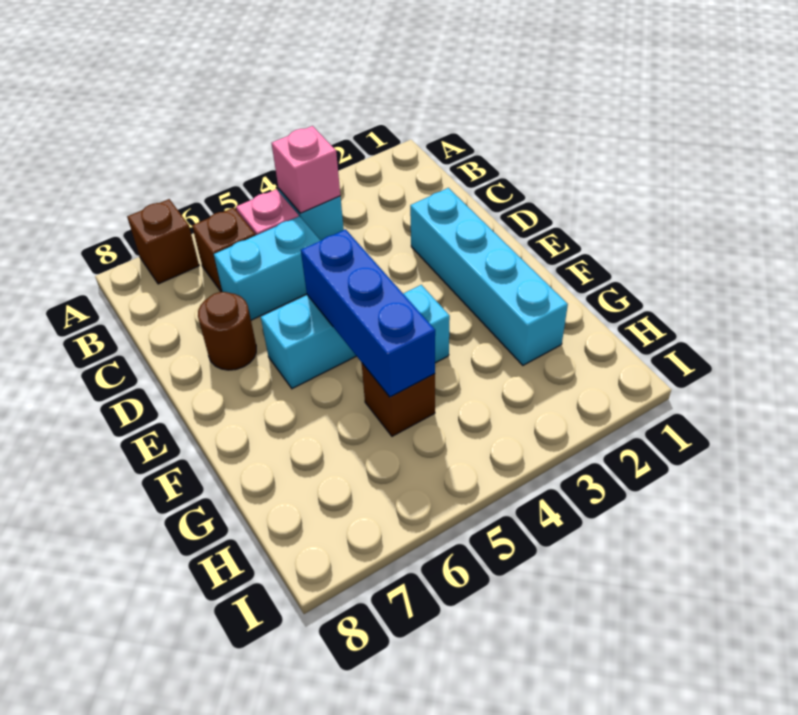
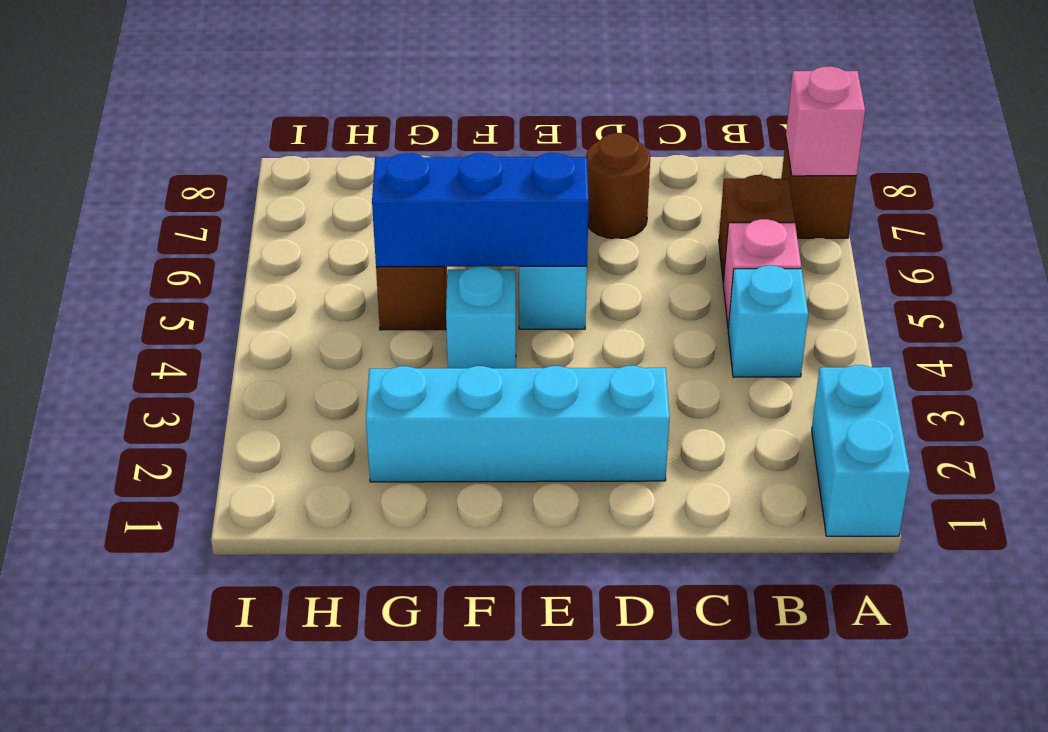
pink brick B4 level 2 -> pink brick A7 level 2
cyan brick C5:C6 level 1 -> cyan brick A1:A2 level 1

